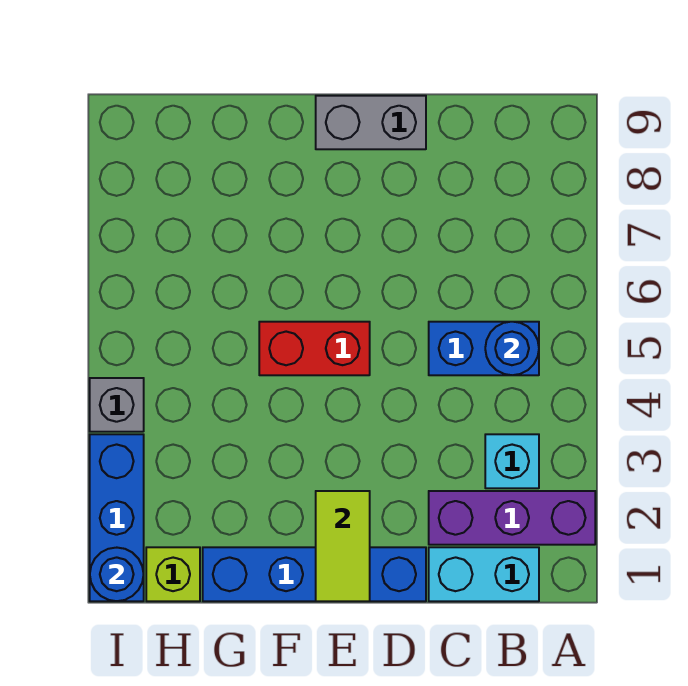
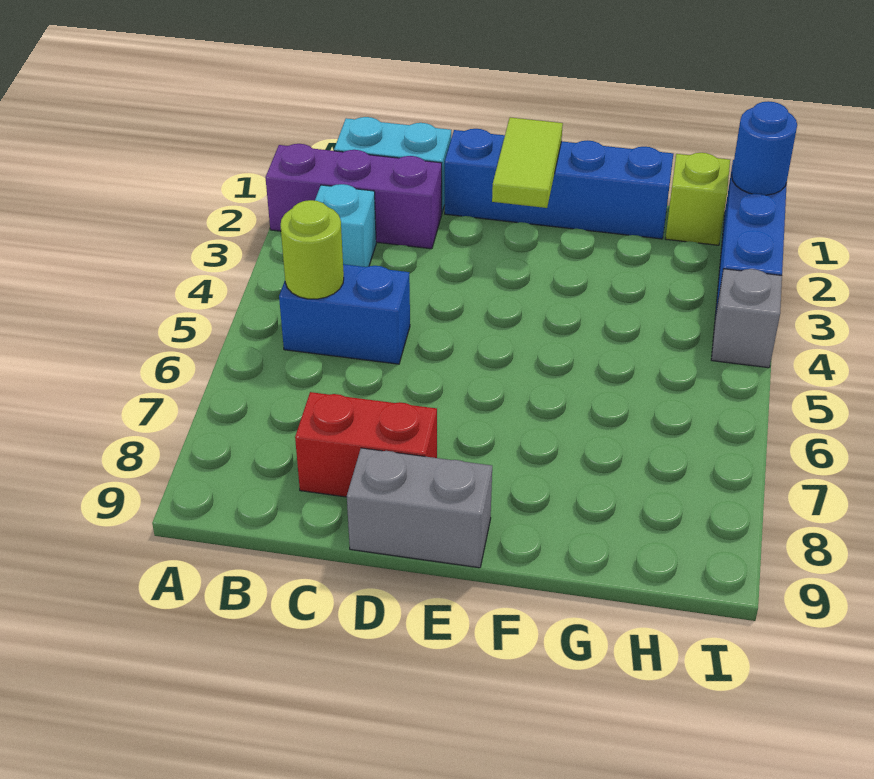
blue round brick B5 level 2 -> lime round brick B5 level 2
red brick E5:F5 level 1 -> red brick C8:D8 level 1

